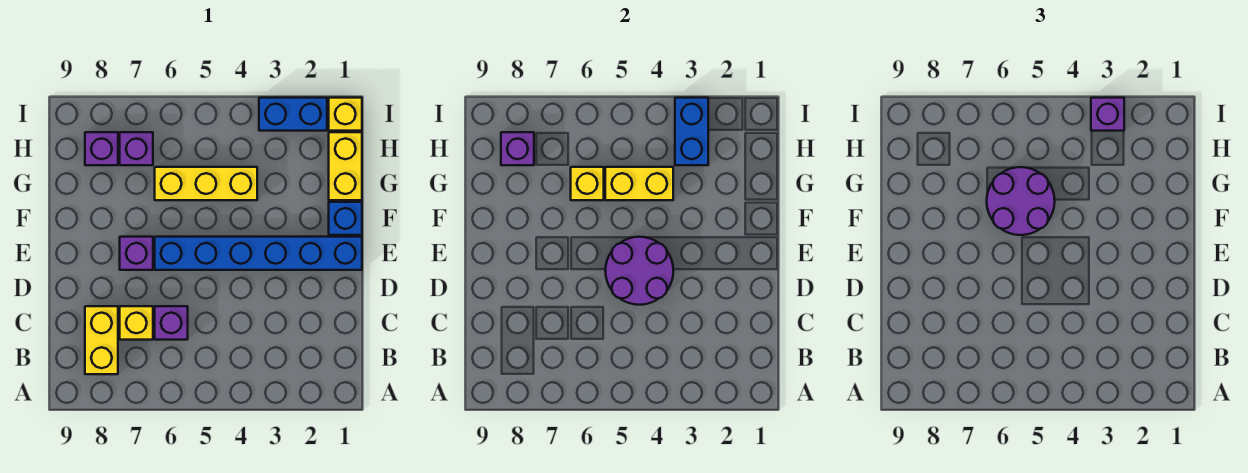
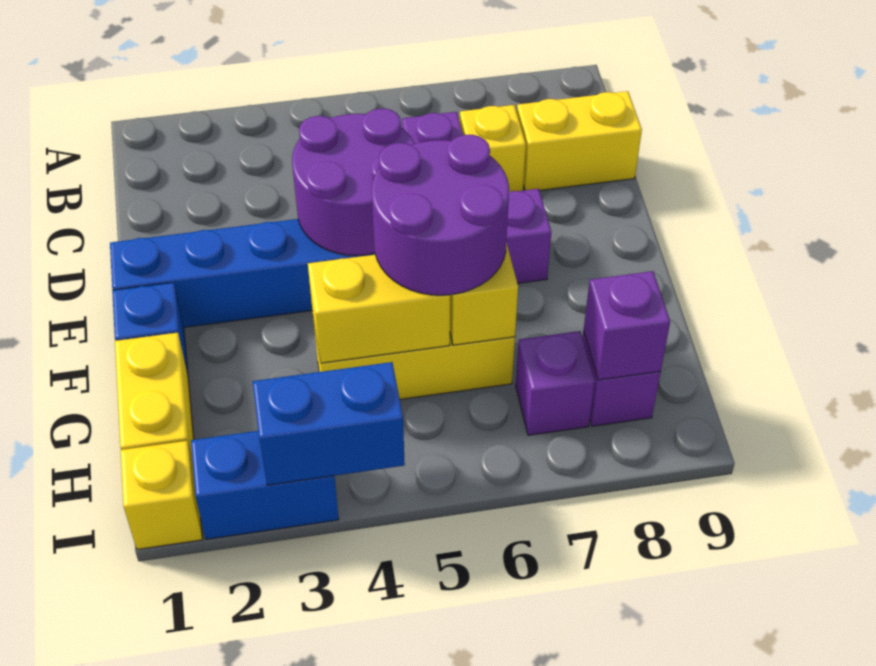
yellow brick B8:C8 level 1 -> yellow brick C8:C9 level 1
blue brick H3:I3 level 2 -> blue brick I3:I4 level 2
purple brick I3 level 3 -> none

